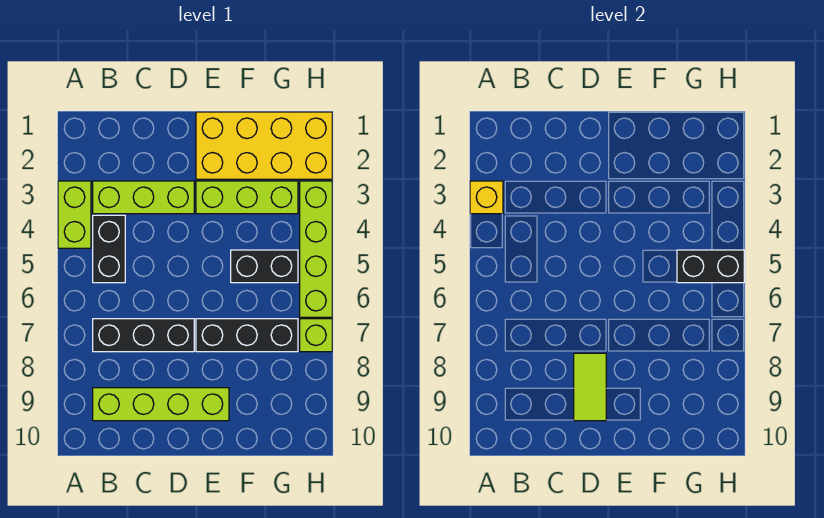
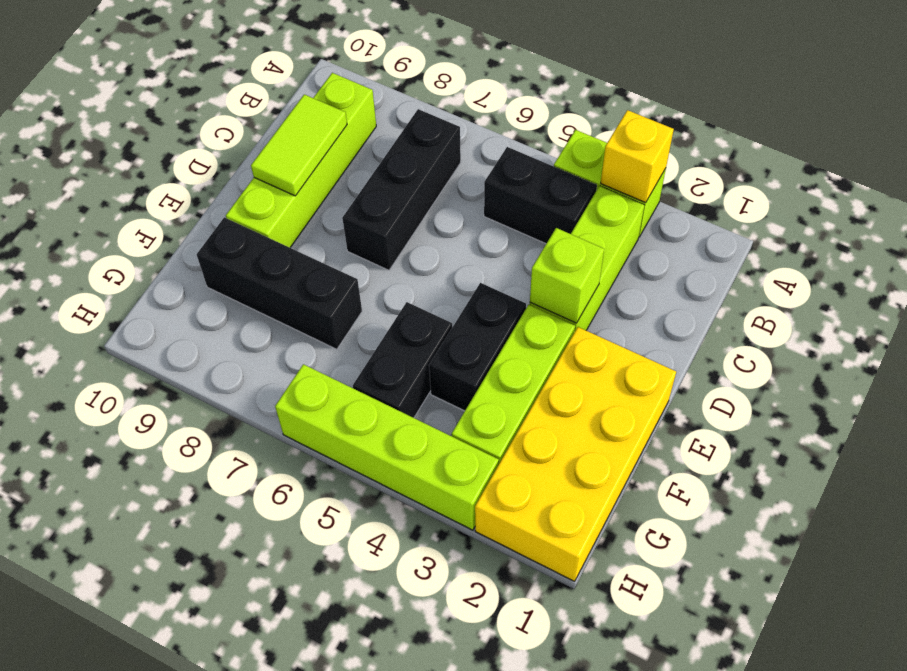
lime tile D8:D9 level 2 -> lime tile C9:D9 level 2
black brick E7:G7 level 1 -> black brick F7:F9 level 1
black brick G5:H5 level 2 -> black brick E4:F4 level 1
lime brick H7 level 1 -> lime brick D3 level 2

